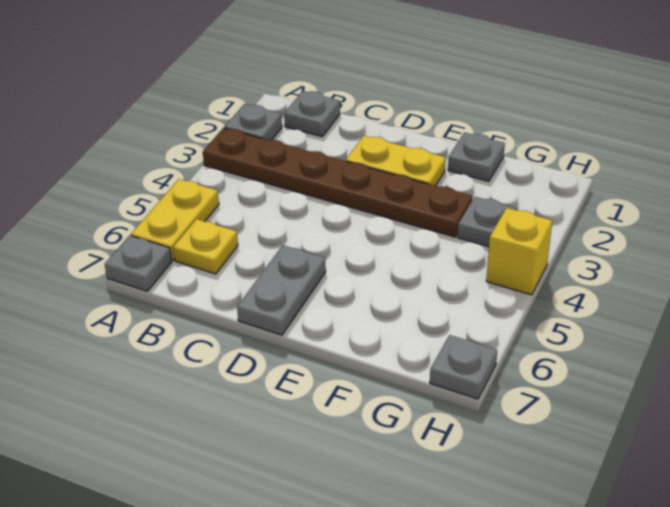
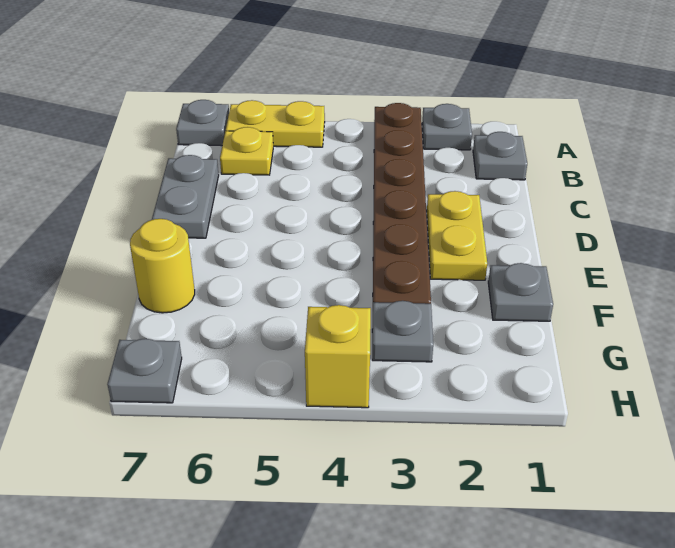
grey plate D6:D7 level 1 -> grey plate C7:D7 level 1
none -> yellow round brick F7 level 1

